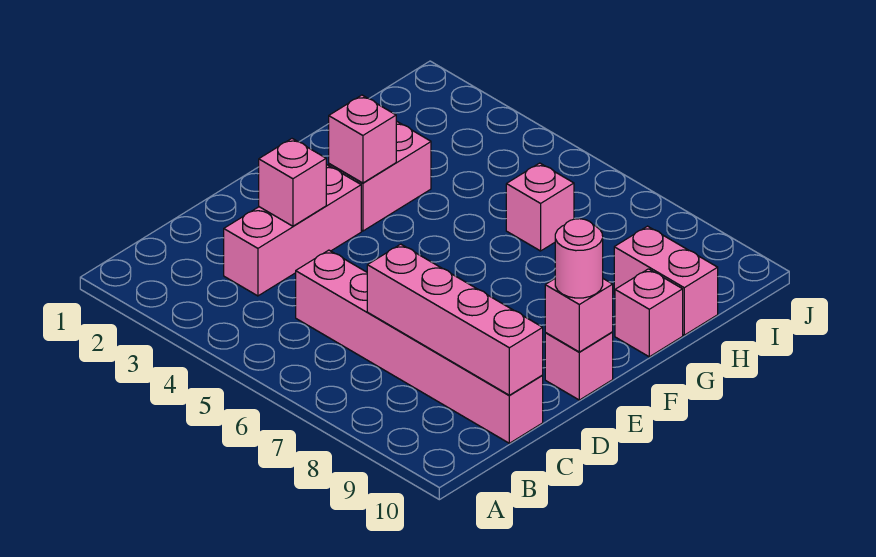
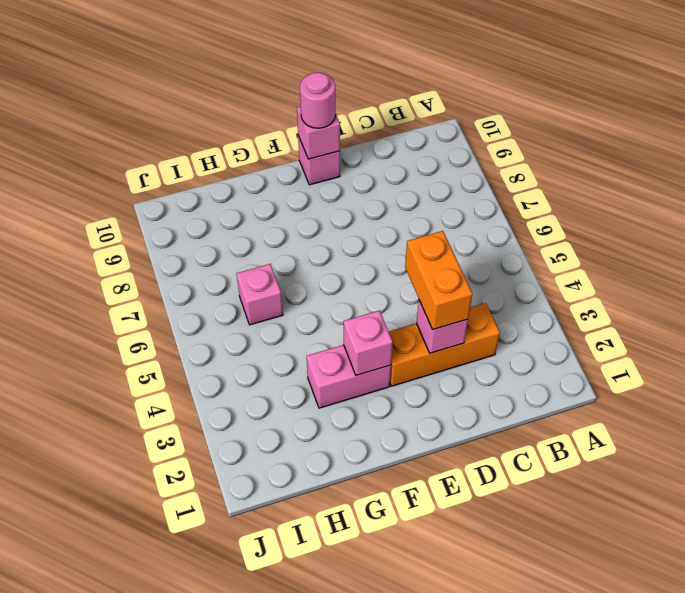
pink brick C3:E3 level 1 -> orange brick C3:E3 level 1
pink brick C5:C10 level 1 -> none
pink brick C7:C10 level 2 -> none
none -> orange brick D3:D4 level 3
pink brick G10 level 1 -> none
pink brick H9:H10 level 1 -> none

